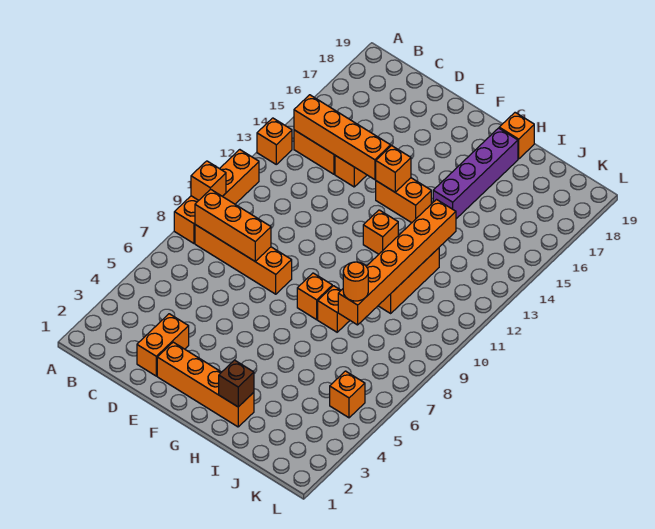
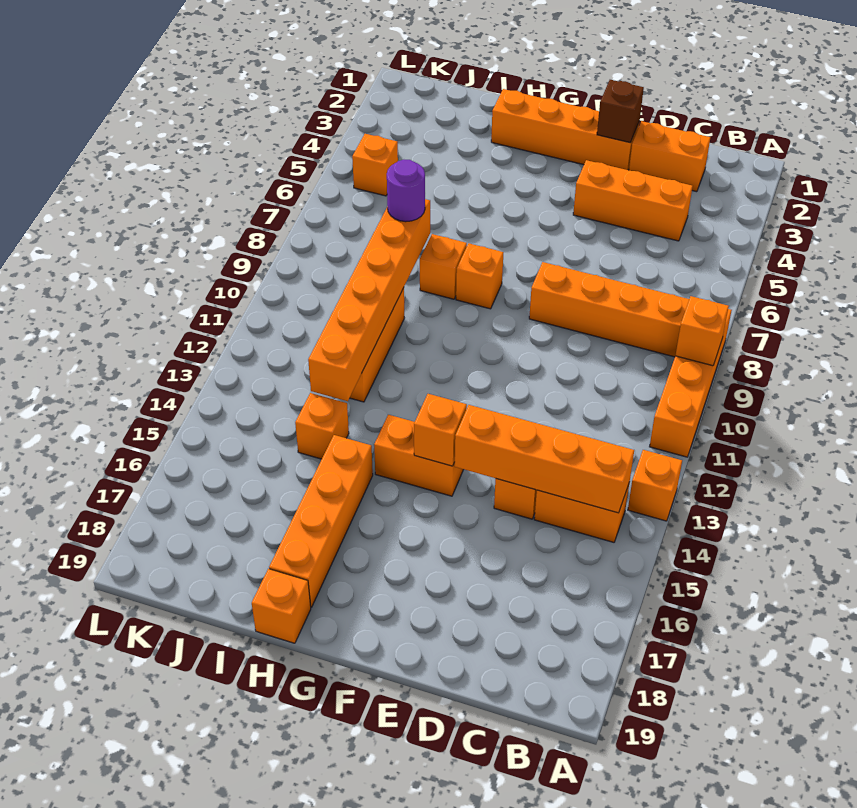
orange brick B8:D8 level 2 -> orange brick C4:E4 level 1
orange brick D2:D3 level 1 -> orange brick C2:D2 level 1
orange brick G12 level 1 -> orange brick I14 level 1
brown brick H2 level 2 -> brown brick E2 level 2
purple brick H15:H18 level 1 -> orange brick H15:H18 level 1
orange round brick I8 level 3 -> purple round brick I8 level 3

